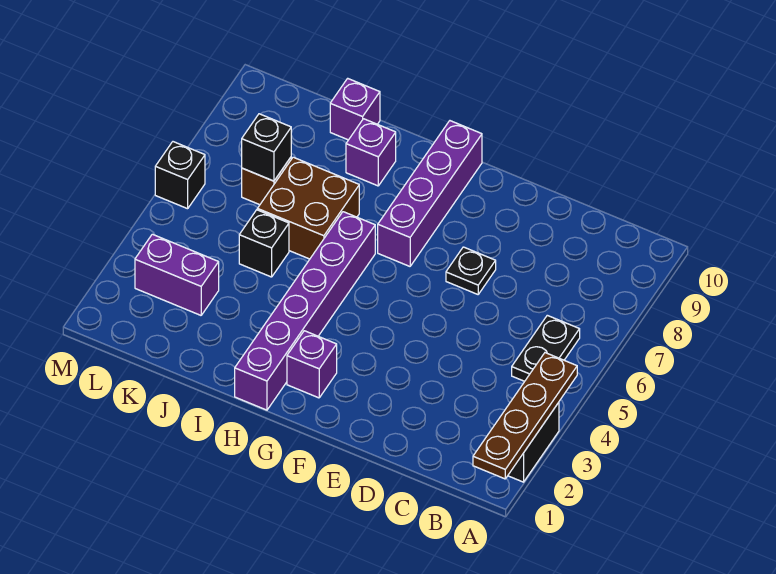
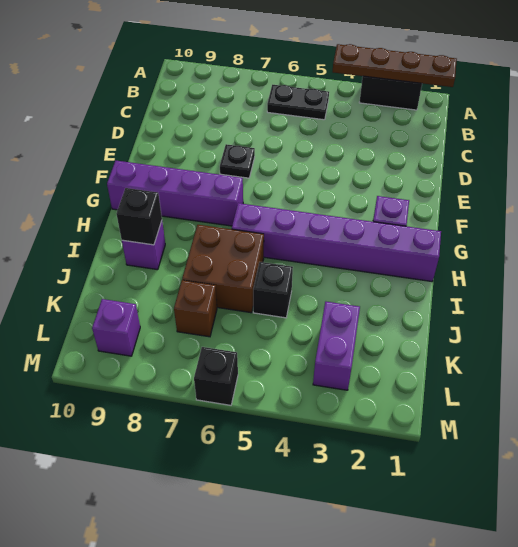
purple brick J10 level 1 -> purple brick L9 level 1
black brick K7 level 2 -> black brick I9 level 2

